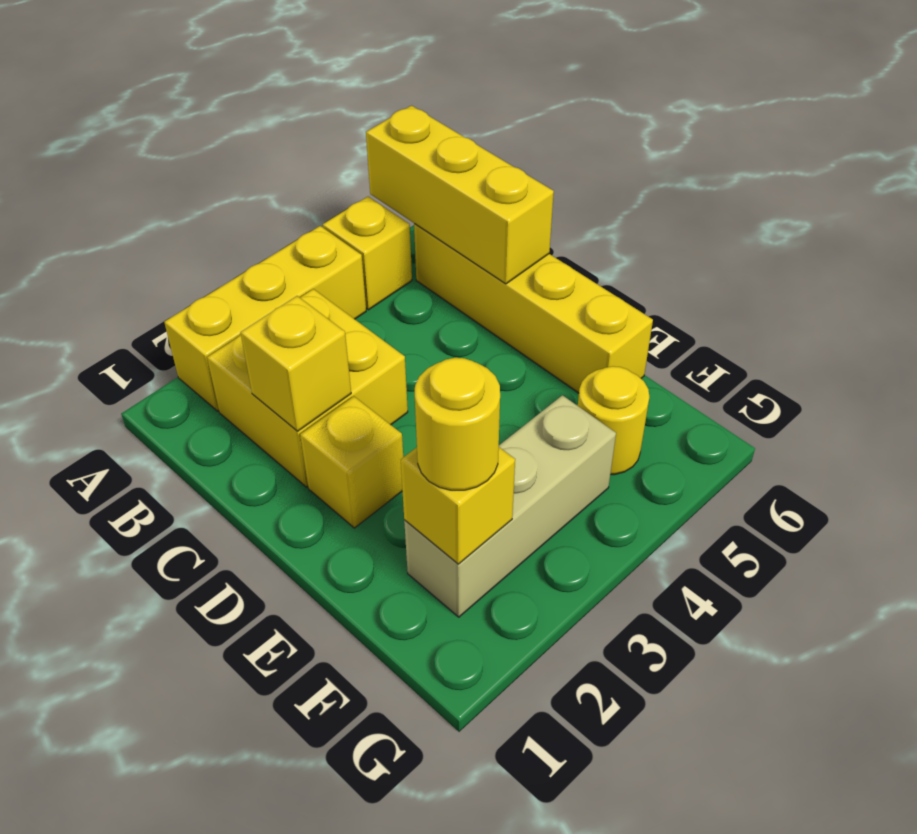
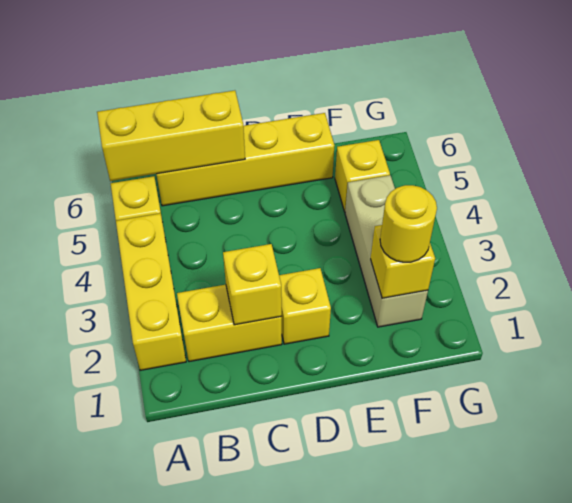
yellow brick B2:C3 level 1 -> yellow brick B2:C2 level 1
yellow round brick F5 level 1 -> yellow brick F5 level 1

